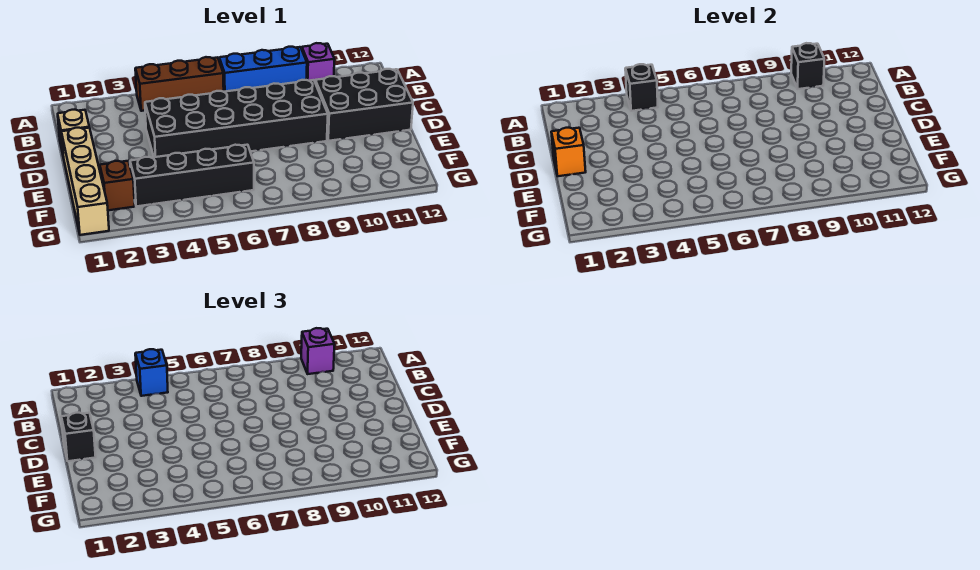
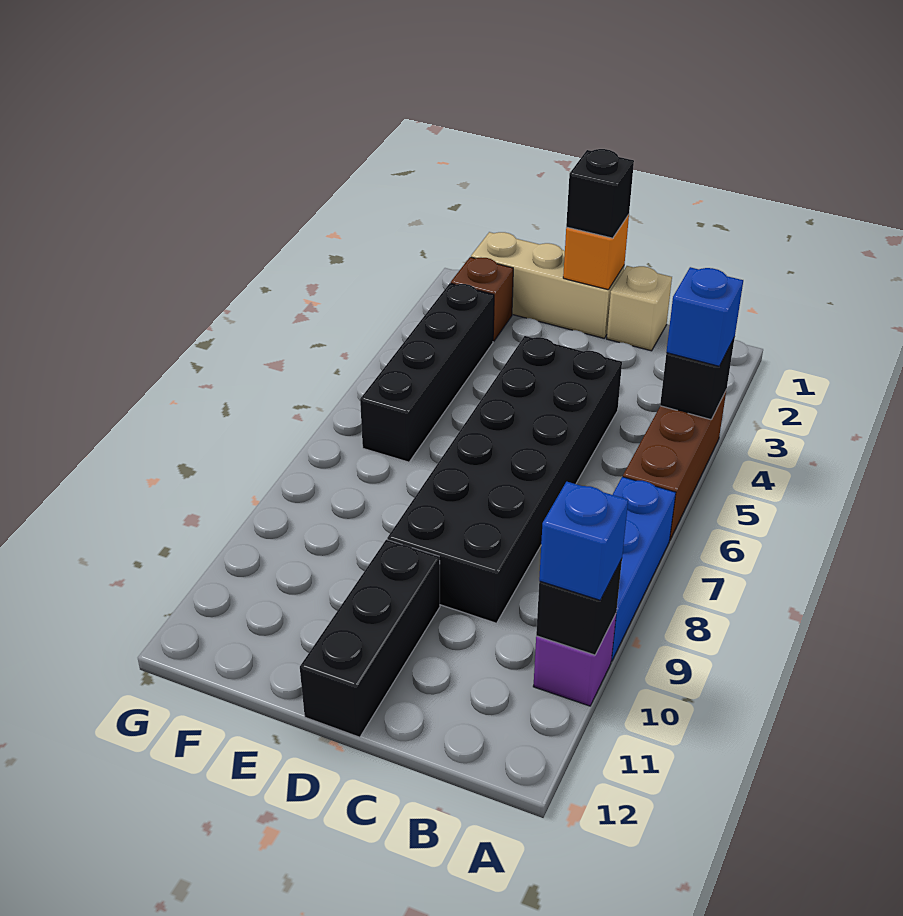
purple brick A10 level 3 -> blue brick A10 level 3
black brick C10:D12 level 1 -> black brick D10:D12 level 1
tan brick D1:G1 level 1 -> tan brick D1:F1 level 1

